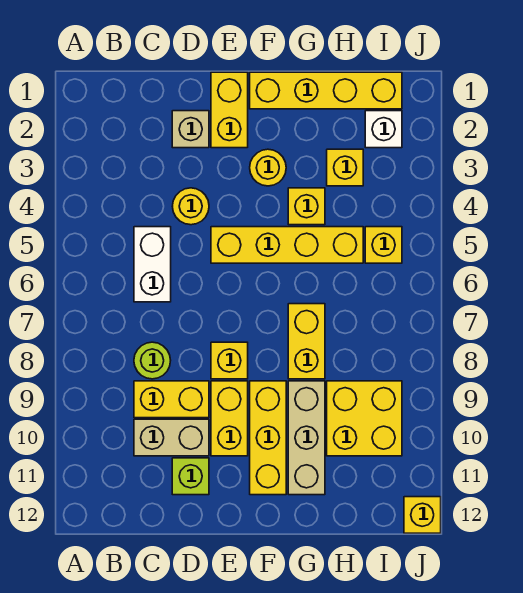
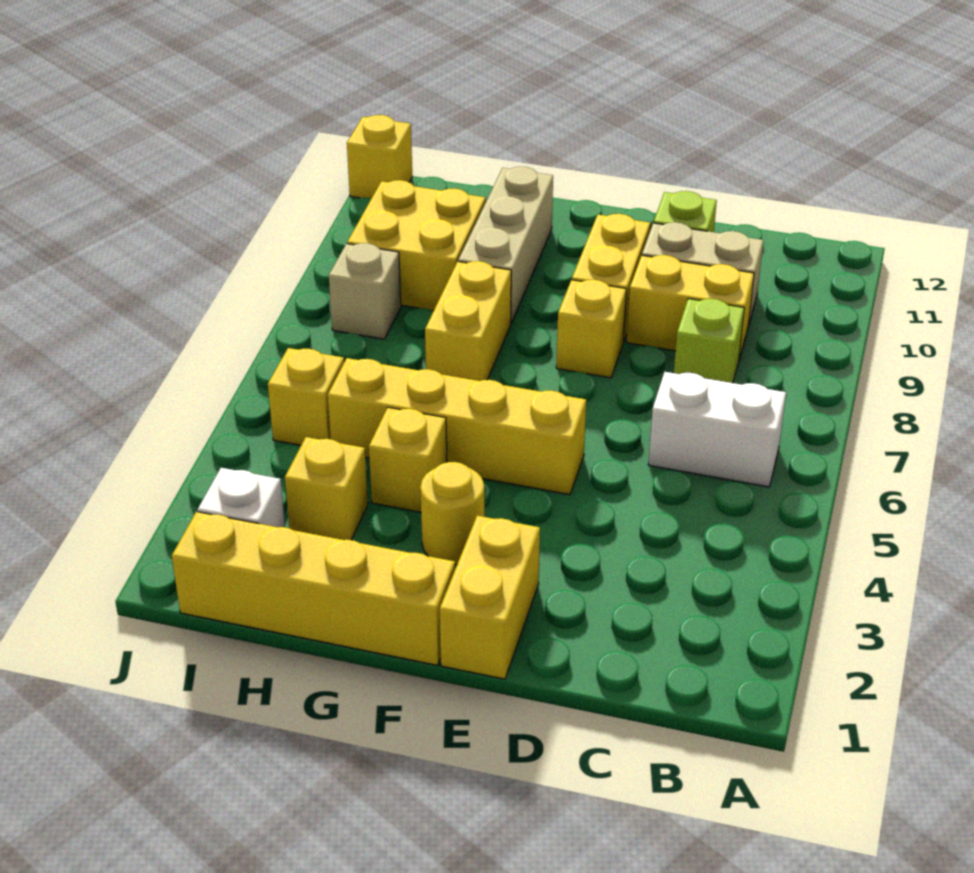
white brick C5:C6 level 1 -> white brick B6:C6 level 1
lime round brick C8 level 1 -> lime brick C8 level 1
tan brick D2 level 1 -> tan brick I8 level 1
yellow round brick D4 level 1 -> none
yellow brick F9:F11 level 1 -> none

